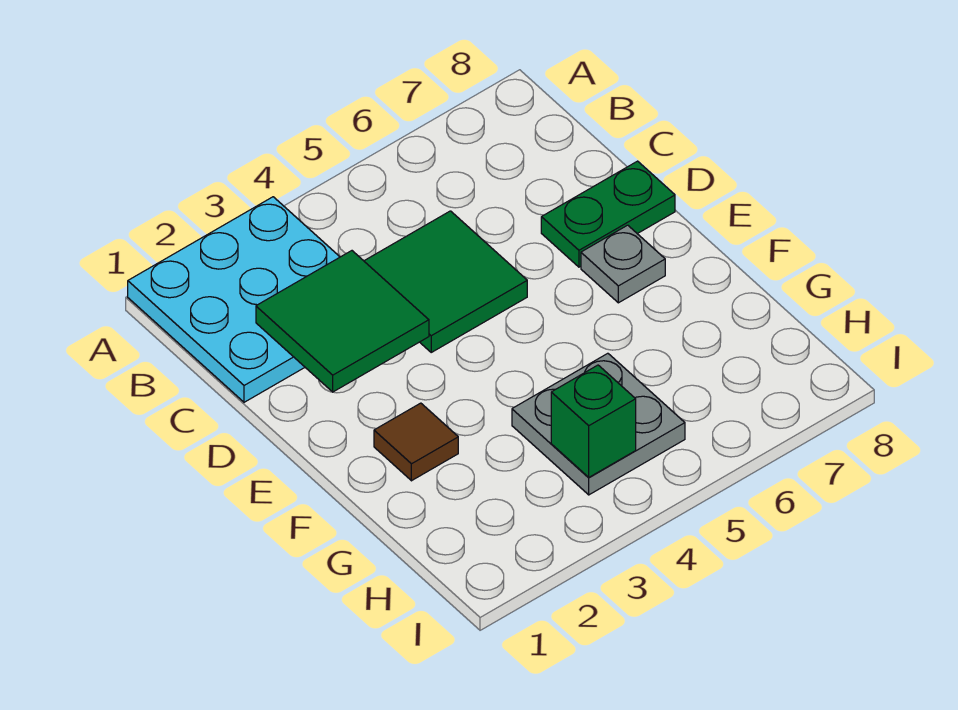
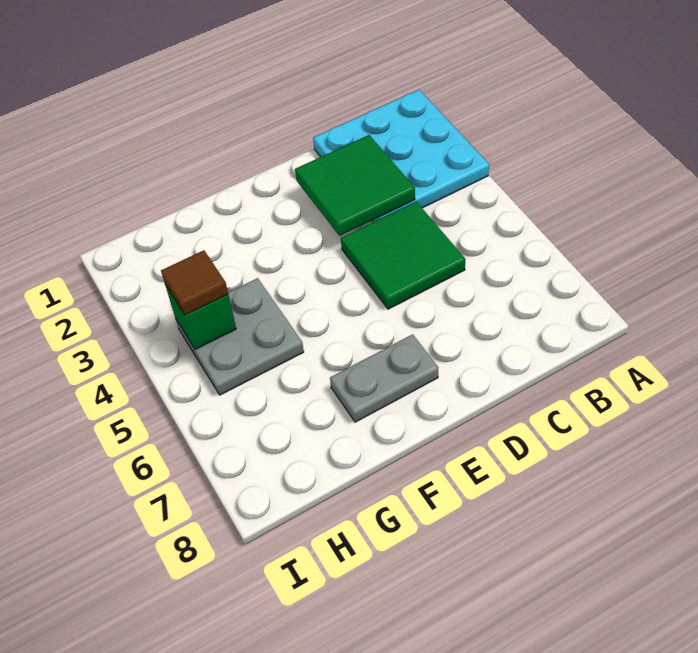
green plate D7:D8 level 1 -> none
grey plate E7 level 1 -> grey plate E7:F7 level 1
brown tile F2 level 1 -> brown tile H4 level 3

